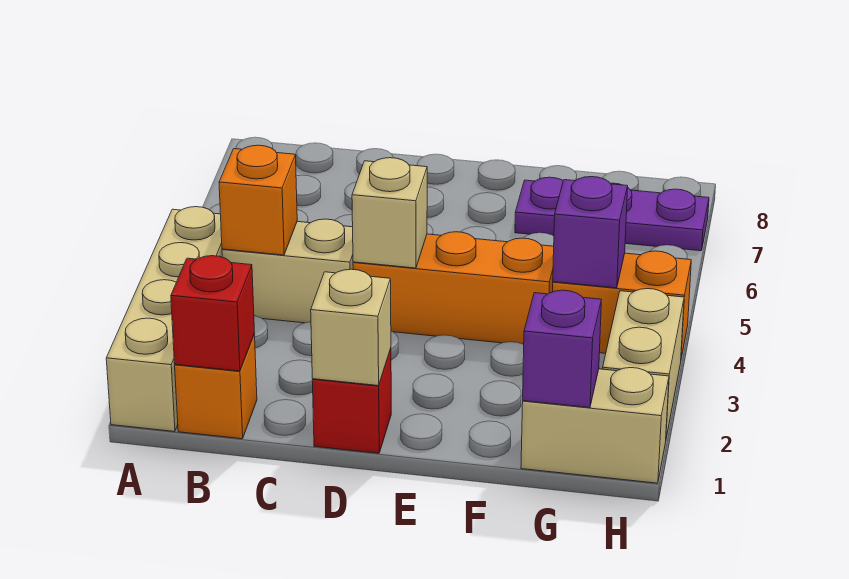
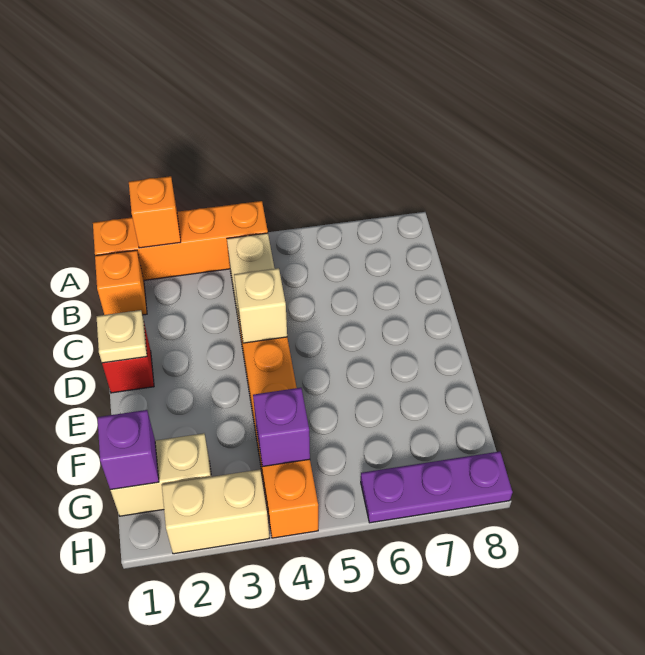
tan brick A1:A4 level 1 -> orange brick A1:A4 level 1
red brick B1 level 2 -> none
orange brick B4 level 2 -> orange brick A2 level 2
tan brick D1 level 2 -> tan plate D1 level 2
purple plate F7:H7 level 1 -> purple plate H6:H8 level 1
tan brick G1:H1 level 1 -> tan brick G1:G2 level 1

